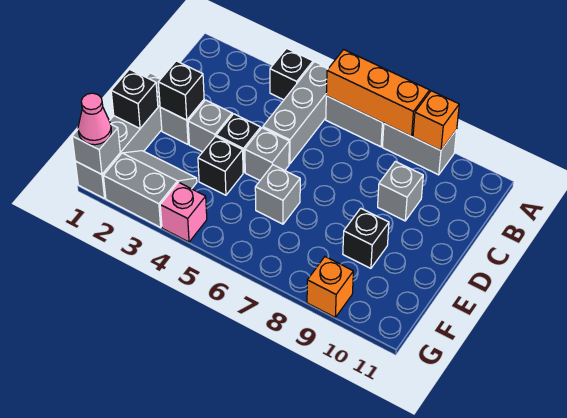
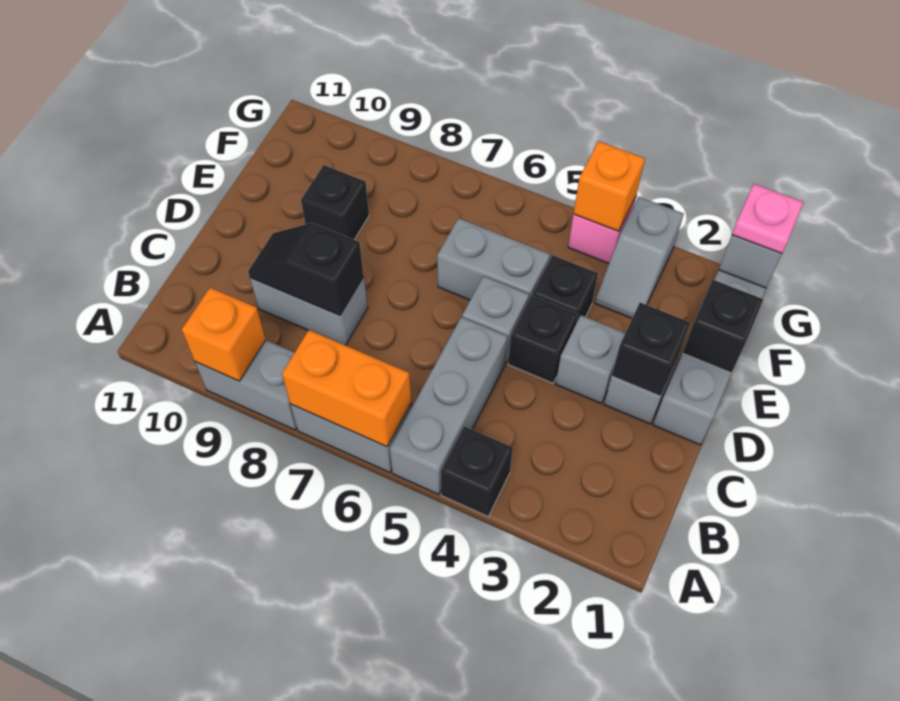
orange brick A6:A8 level 2 -> orange brick A6:A7 level 2
none -> black slope C8:C9 level 2 top 8
grey brick C9 level 1 -> grey brick C8:C9 level 1
grey brick E6 level 1 -> grey brick E5:E6 level 1
grey slope F2:G3 level 1 top G -> grey slope F3:G3 level 1 top G
pink cone G1 level 3 -> pink plate G1 level 3
orange brick G9 level 1 -> orange brick G4 level 2

